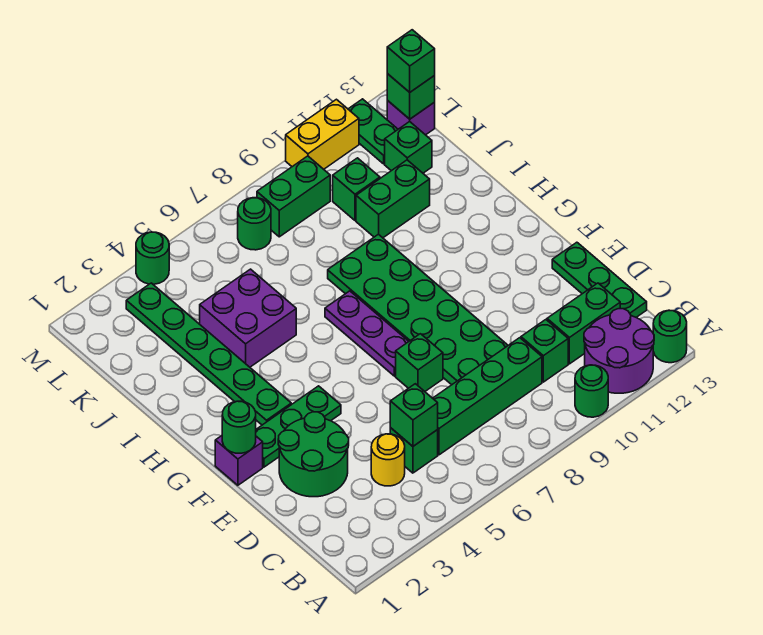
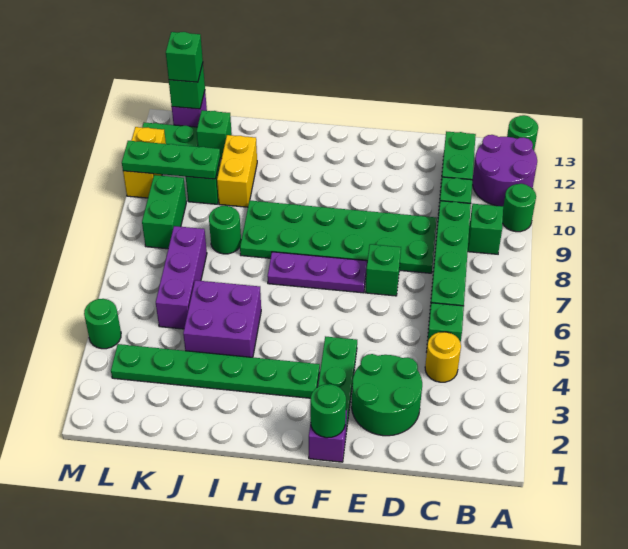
green brick C5 level 2 -> green brick B9 level 1
green plate C13:E13 level 1 -> green plate K10:M10 level 2
green brick J10:J11 level 1 -> yellow brick J10:J11 level 1
none -> purple brick K5:K7 level 1
green round brick L7 level 1 -> green round brick J8 level 1

